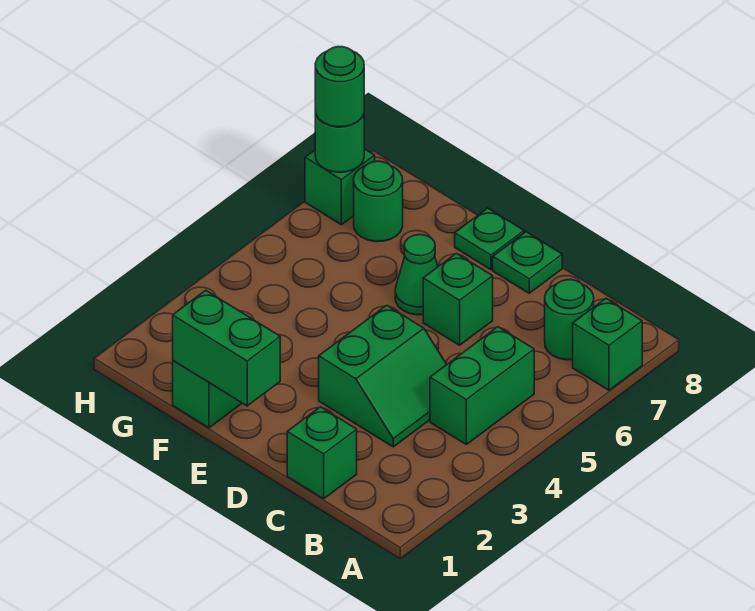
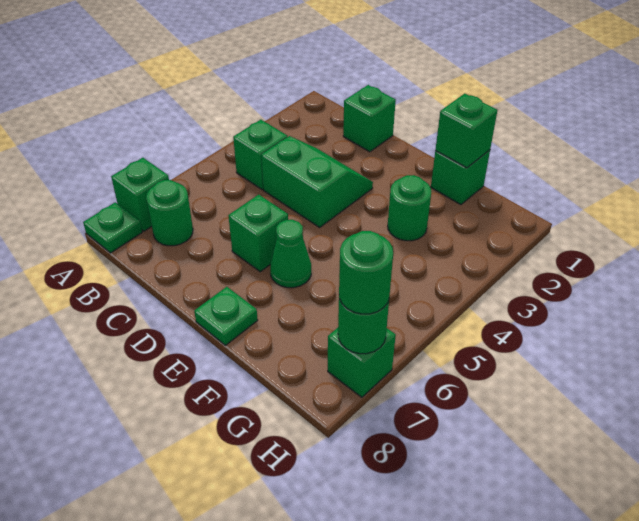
green brick B4:B5 level 1 -> green brick B4 level 1
green slope C3:D4 level 1 top D -> green slope C3:D4 level 1 top 4
green plate D8 level 1 -> green plate A8 level 1
green brick E1:F1 level 2 -> green brick F1 level 2
green round brick G7 level 1 -> green round brick F3 level 1

